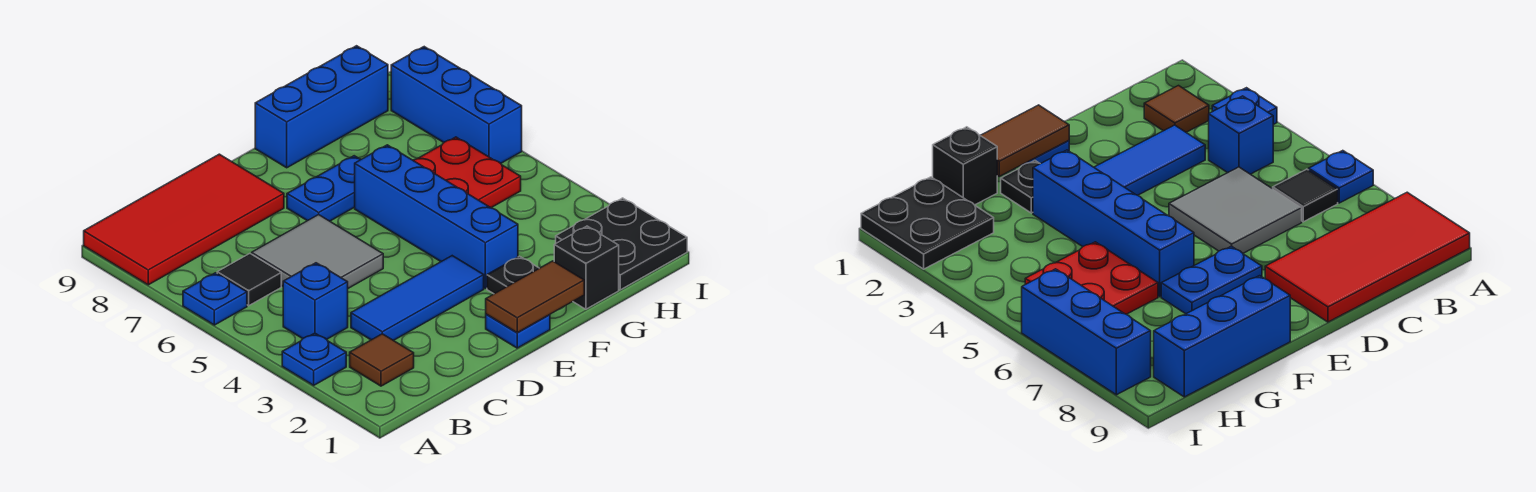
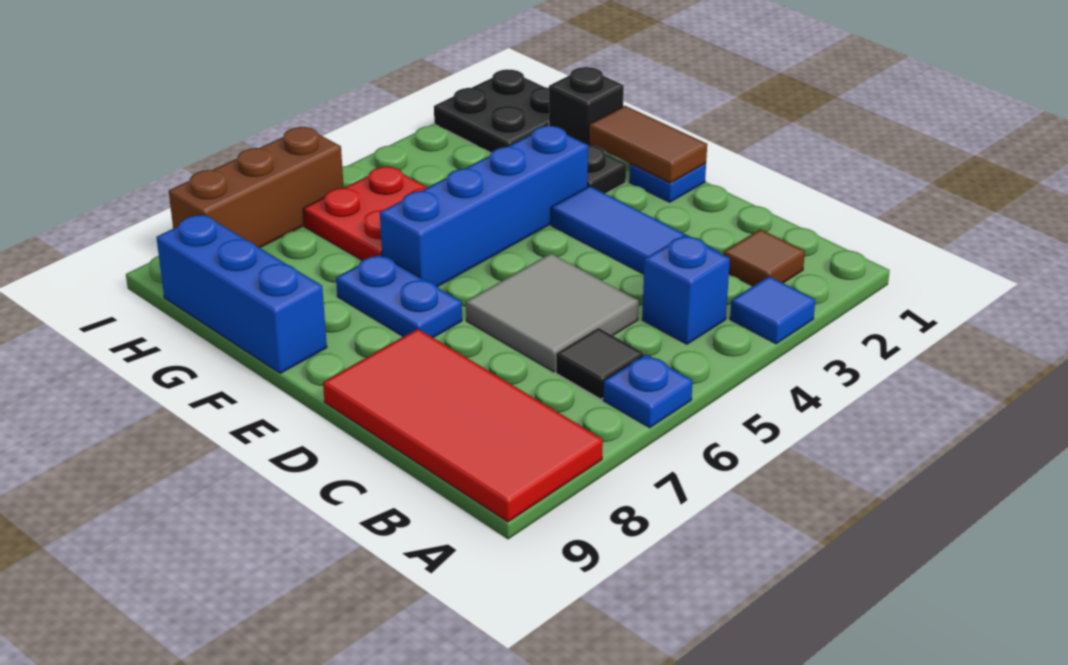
blue plate A3 level 1 -> blue tile A3 level 1
blue brick I6:I8 level 1 -> brown brick I6:I8 level 1

